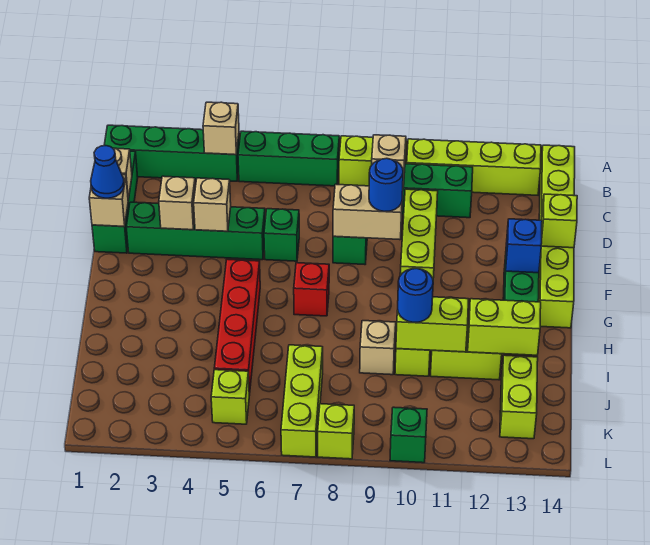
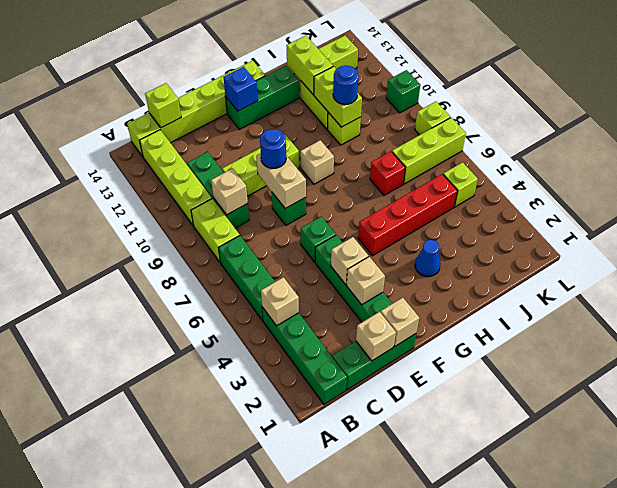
blue cone E1 level 3 -> blue cone H3 level 1
lime brick E14 level 2 -> lime brick C14 level 2
red brick G7 level 1 -> red brick I7 level 1
tan brick I9 level 1 -> tan brick G9 level 1

